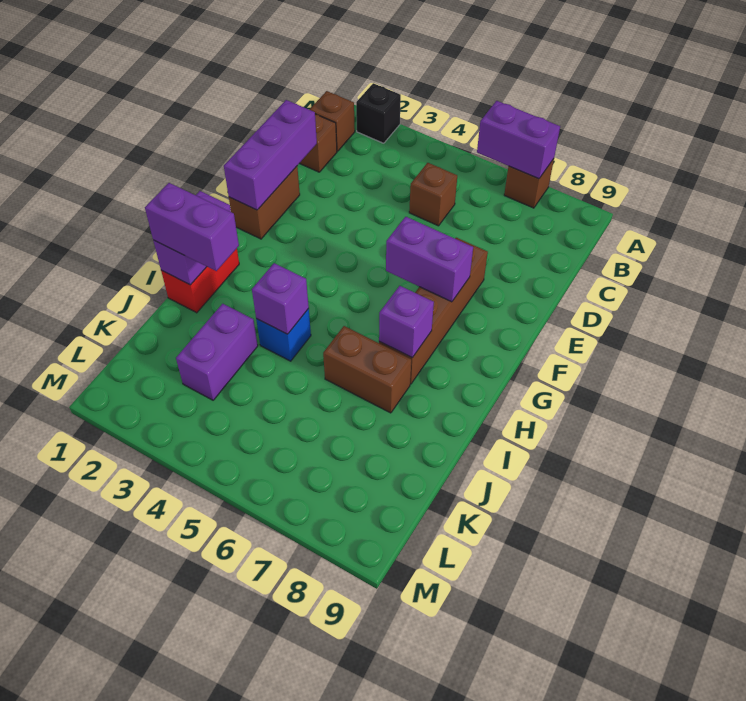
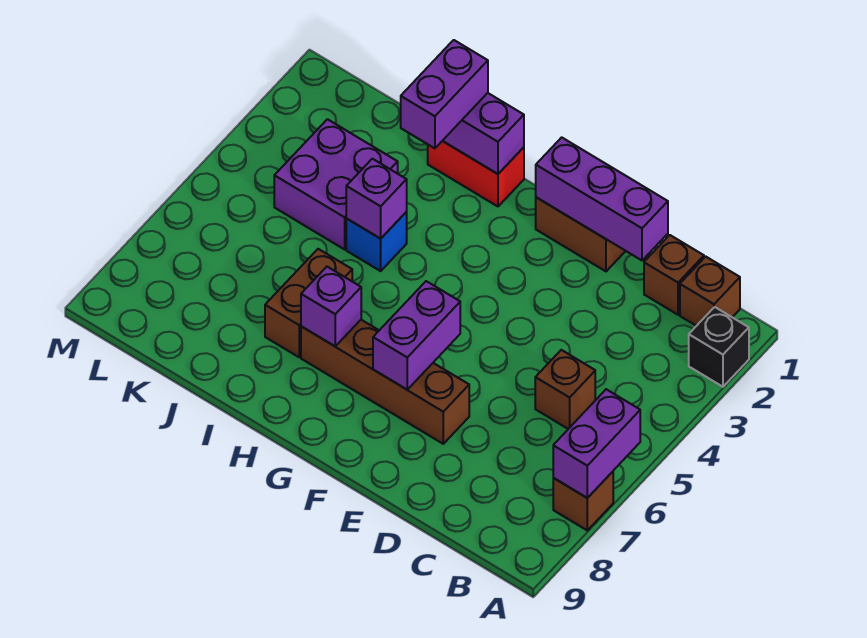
purple brick J3:K3 level 1 -> purple brick J3:K4 level 1

